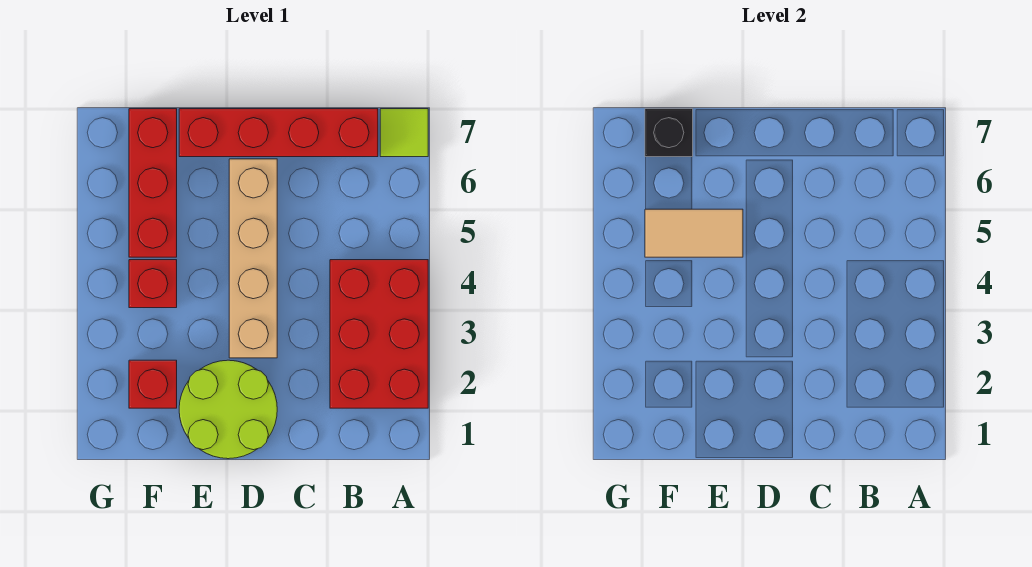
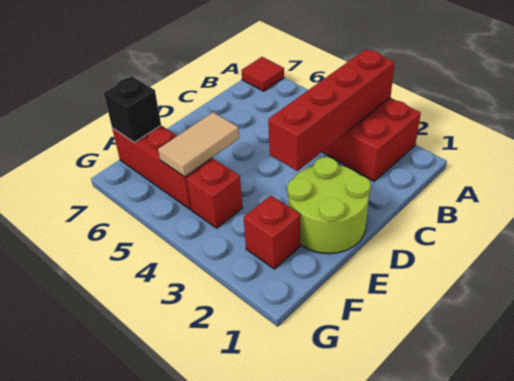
lime tile A7 level 1 -> red tile A7 level 1
red brick B7:E7 level 1 -> red brick A3:D3 level 2
tan brick D3:D6 level 1 -> none

